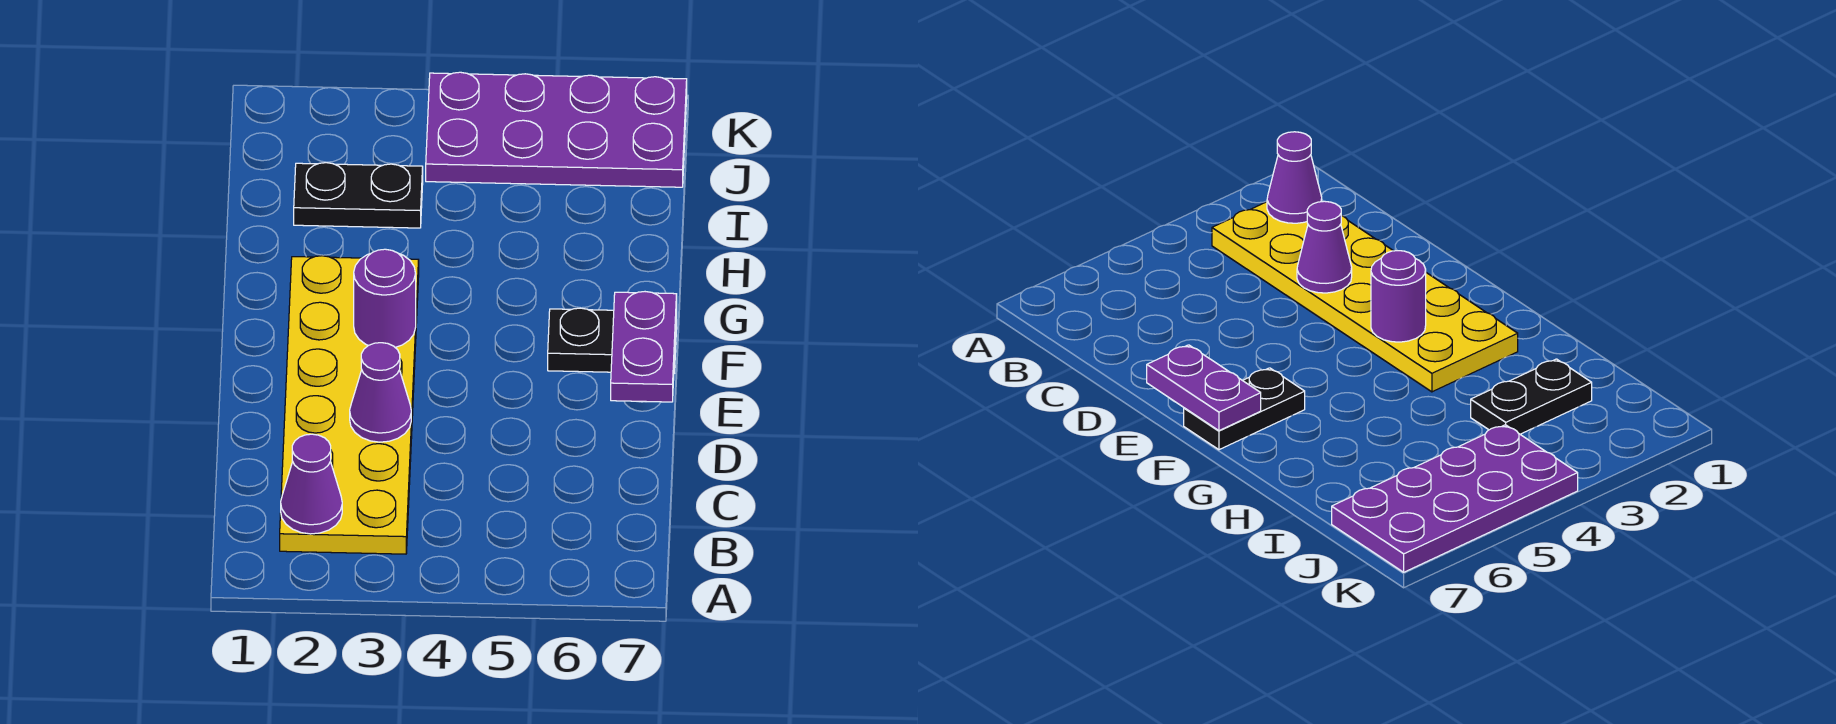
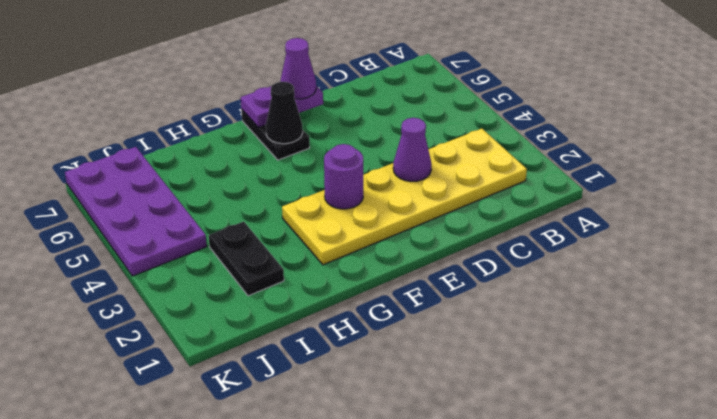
purple cone B2 level 2 -> purple cone E7 level 3
none -> black cone F6 level 2

